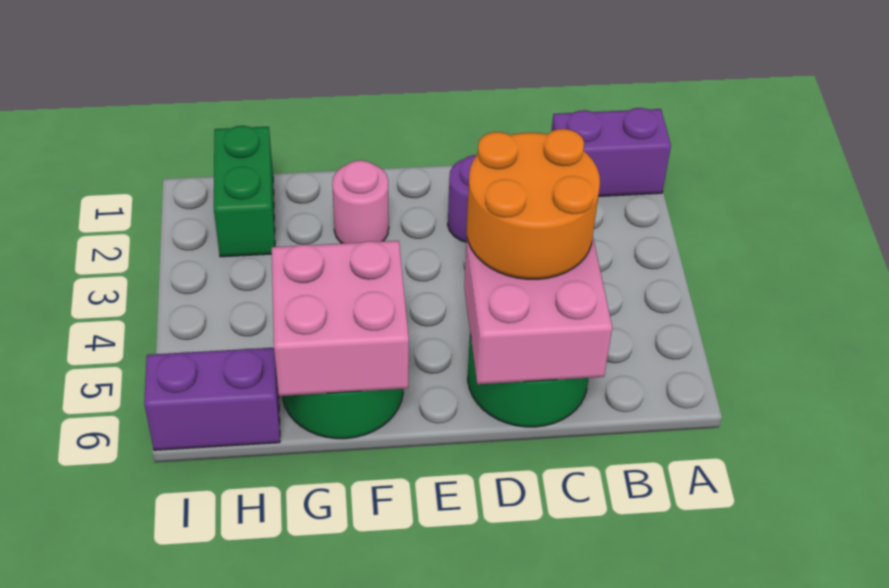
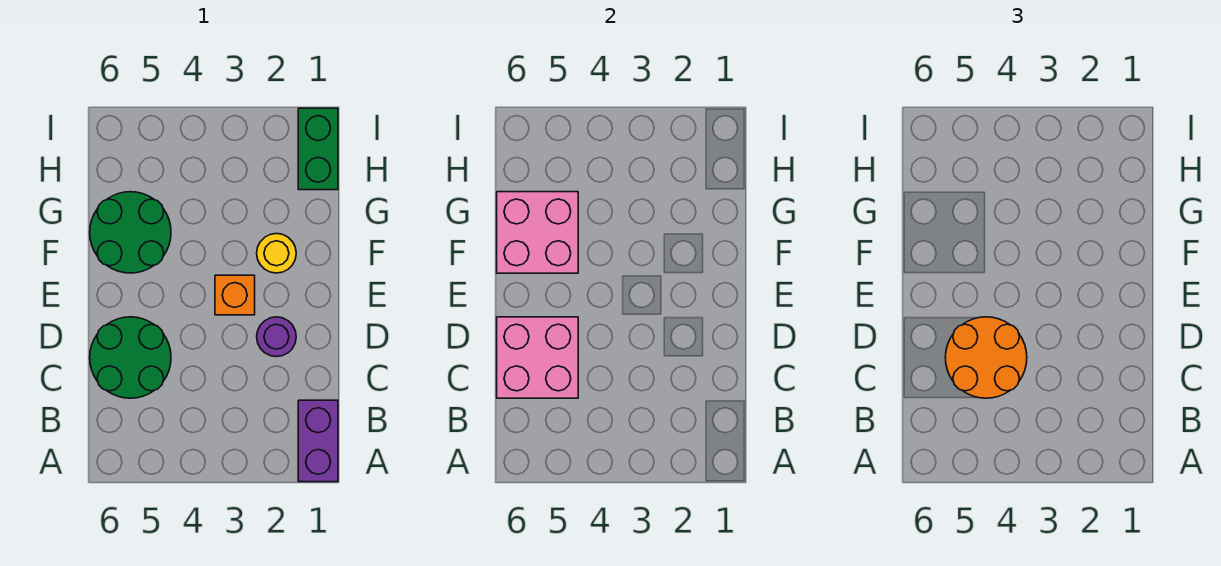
none -> orange brick E3 level 1
pink round brick F2 level 1 -> yellow round brick F2 level 1
green brick H1:H2 level 1 -> green brick H1:I1 level 1
purple brick H6:I6 level 1 -> none

